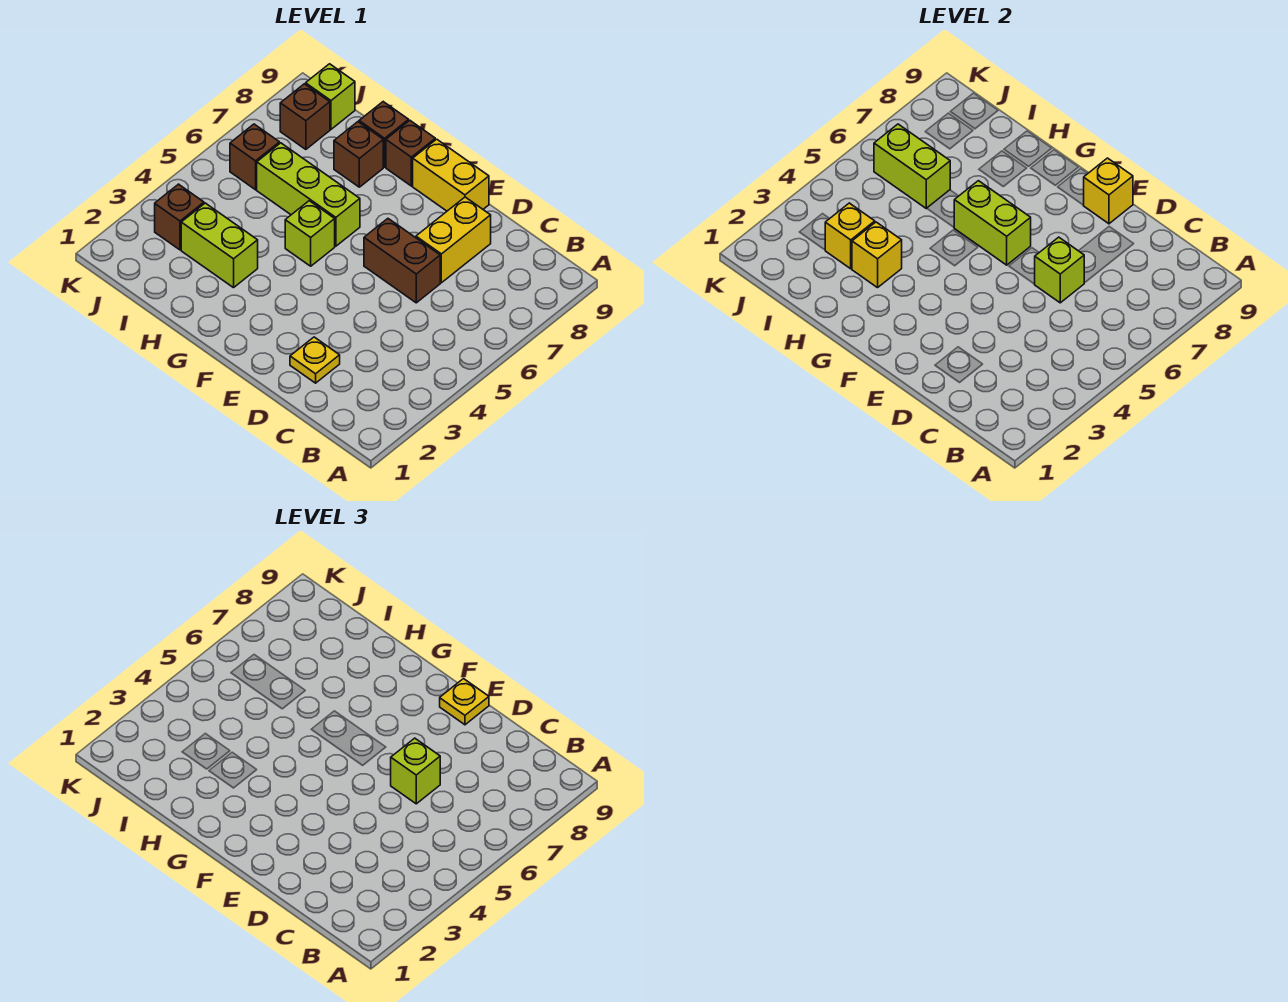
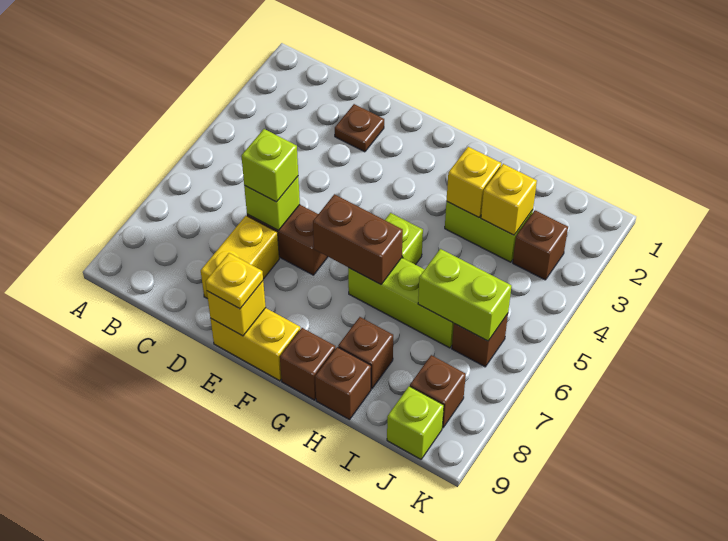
yellow plate D2 level 1 -> brown plate D2 level 1
lime brick F6:G6 level 2 -> brown brick F6:G6 level 2

